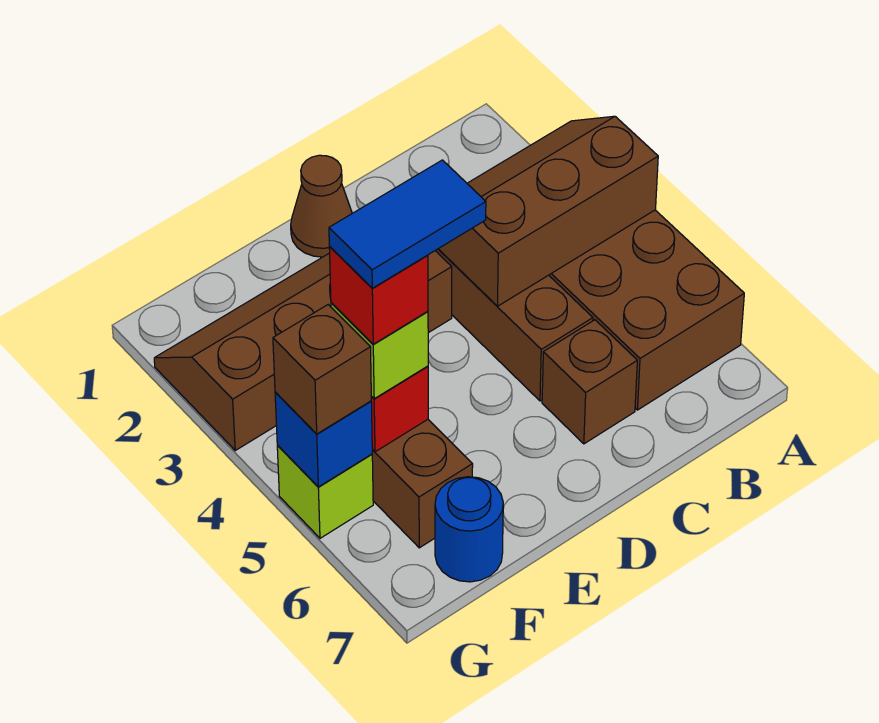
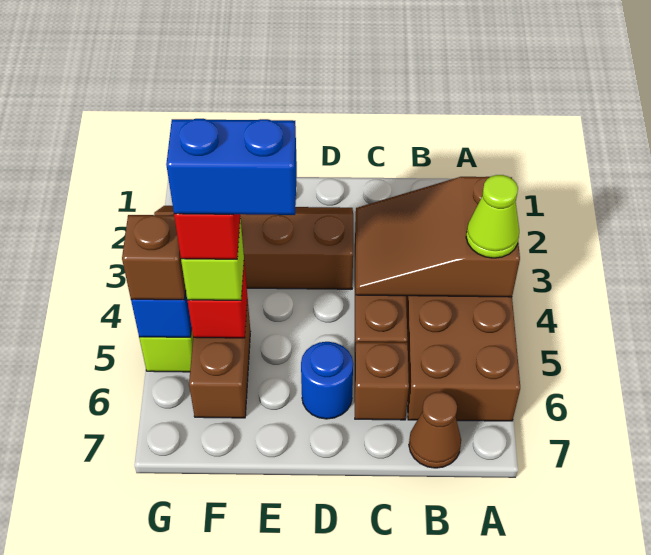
brown slope A3:C4 level 2 top 4 -> brown slope A3:C4 level 2 top A
none -> lime cone A4 level 3
brown cone D1 level 1 -> brown cone B7 level 1
blue tile E5:F5 level 5 -> blue brick E5:F5 level 5
blue round brick F7 level 1 -> blue round brick D6 level 1

